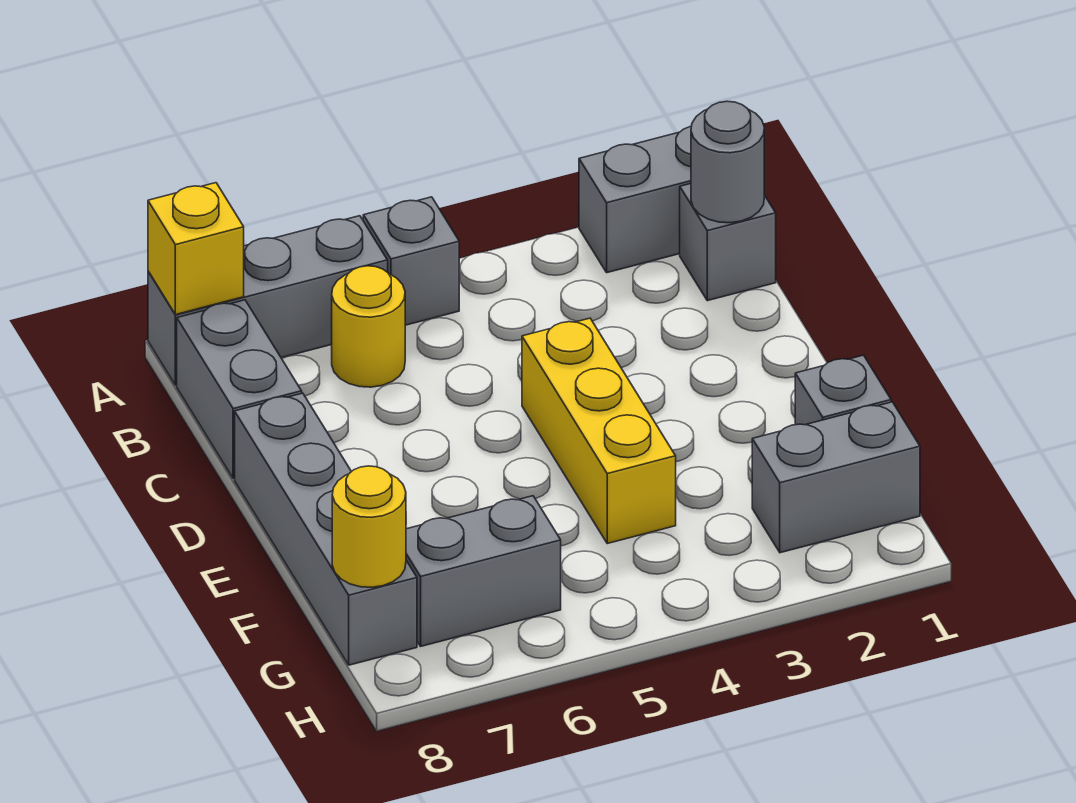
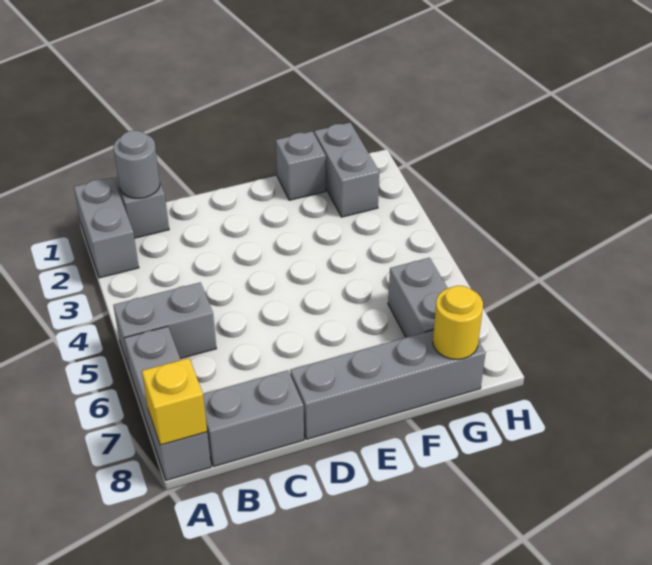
grey brick A5 level 1 -> grey brick A5:B5 level 1
yellow round brick B6 level 1 -> none
yellow brick D4:F4 level 1 -> none

